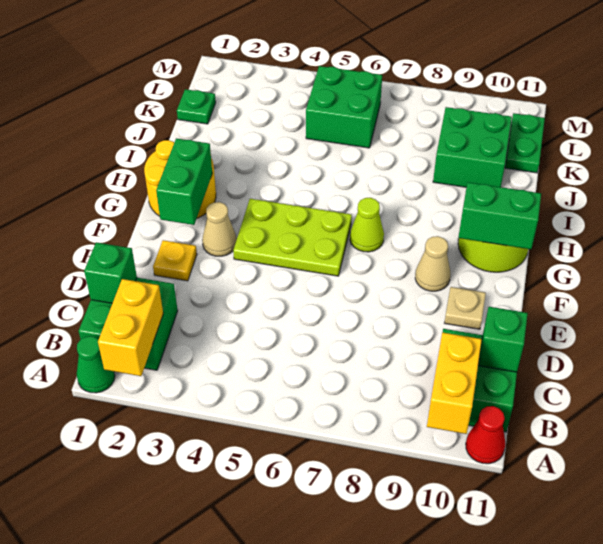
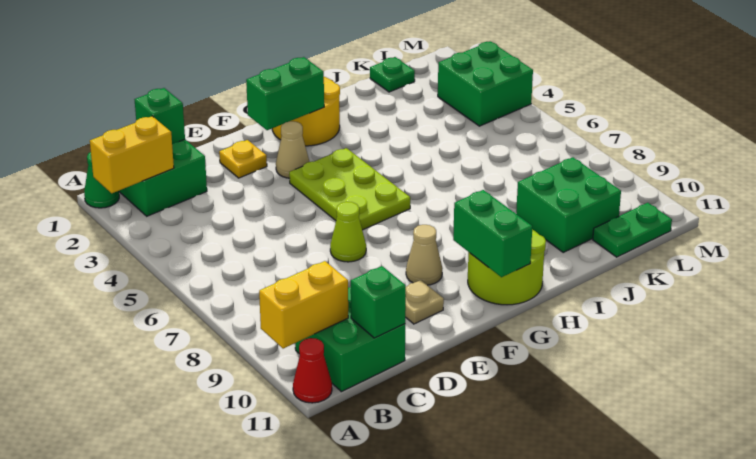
lime cone G7 level 1 -> lime cone E7 level 1
green brick K5:L6 level 1 -> green brick L3:M4 level 1

